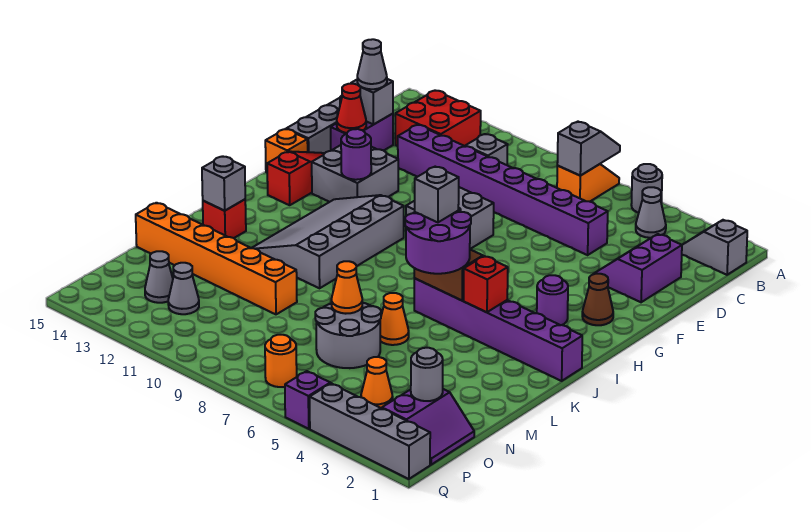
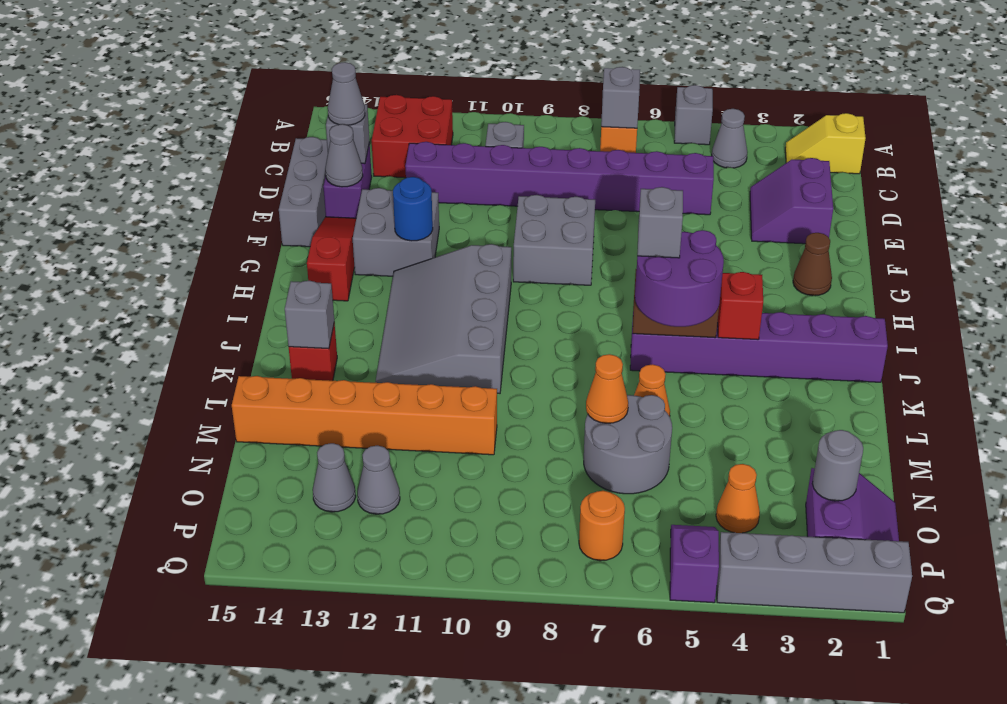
grey round brick A5 level 1 -> grey brick A5 level 1
grey slope B1:B2 level 1 top 1 -> yellow slope B1:B2 level 1 top 1
red cone E14 level 2 -> grey cone E14 level 2
purple round brick G12 level 2 -> blue round brick G12 level 2
orange brick G15 level 1 -> none
purple round brick H3 level 1 -> none

